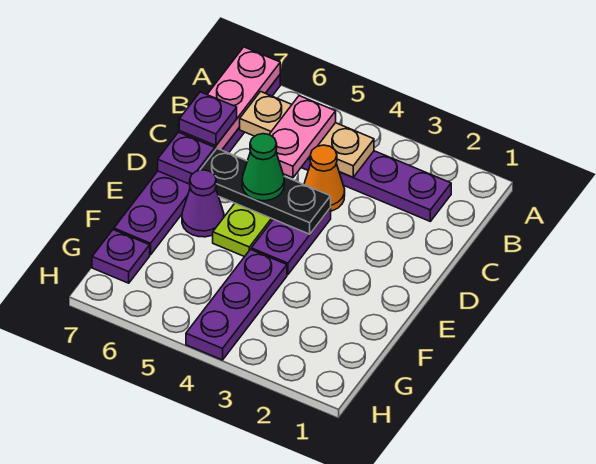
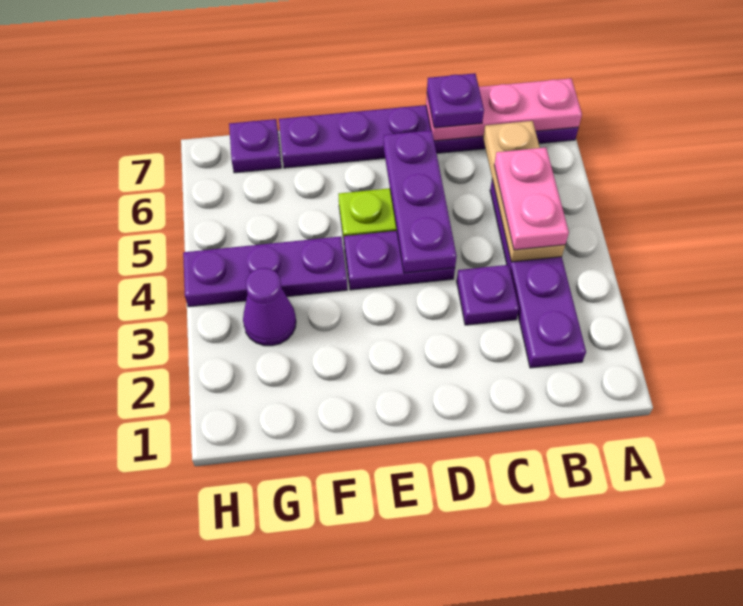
pink plate B5:C5 level 3 -> pink plate B4:B5 level 3
orange cone C4 level 1 -> none
black plate D4:D6 level 2 -> purple plate D4:D6 level 2
green cone D5 level 3 -> none
purple plate D7 level 2 -> purple plate C3 level 1
purple cone E6 level 1 -> purple cone G3 level 1

